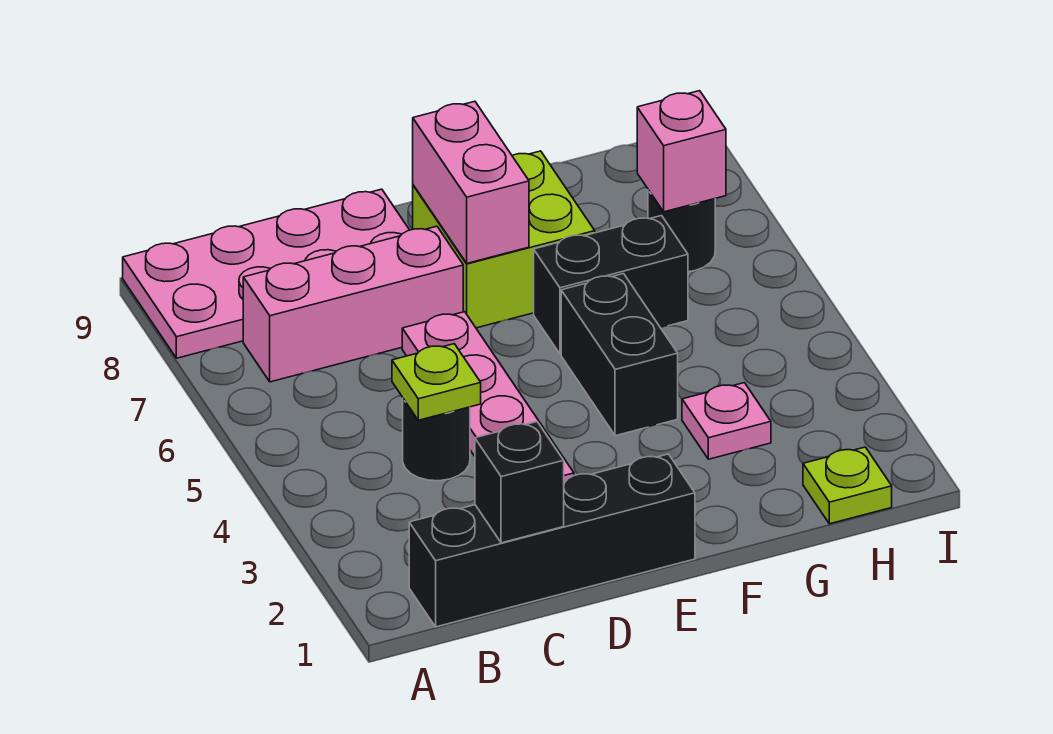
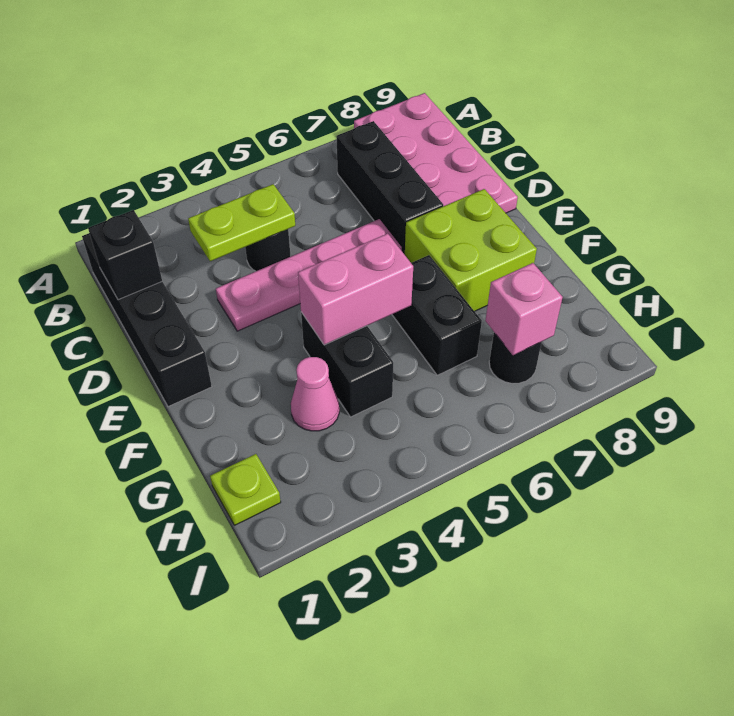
pink brick B7:D7 level 1 -> black brick B7:D7 level 1
lime plate C4 level 2 -> lime plate C3:C4 level 2
pink brick E7:E8 level 2 -> pink brick F4:F5 level 2
black brick F4:F5 level 1 -> black brick F4:G4 level 1
pink plate G3 level 1 -> pink cone G3 level 1

